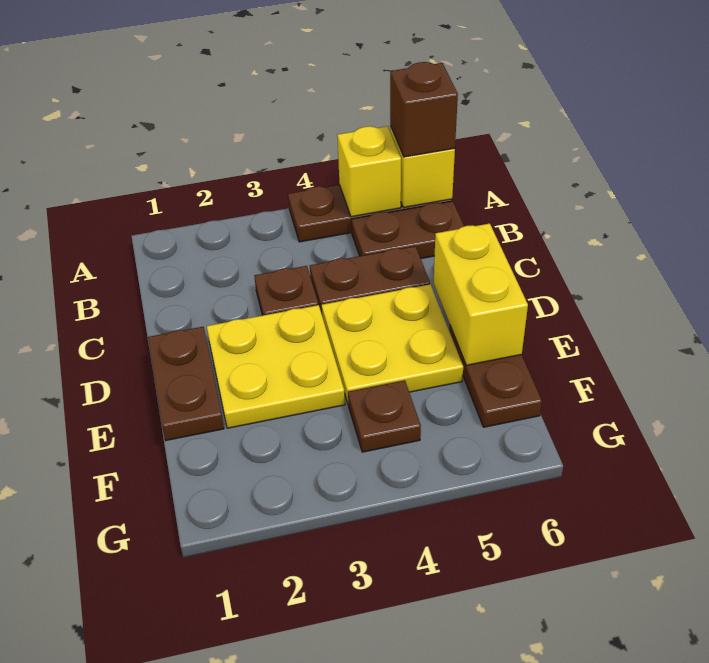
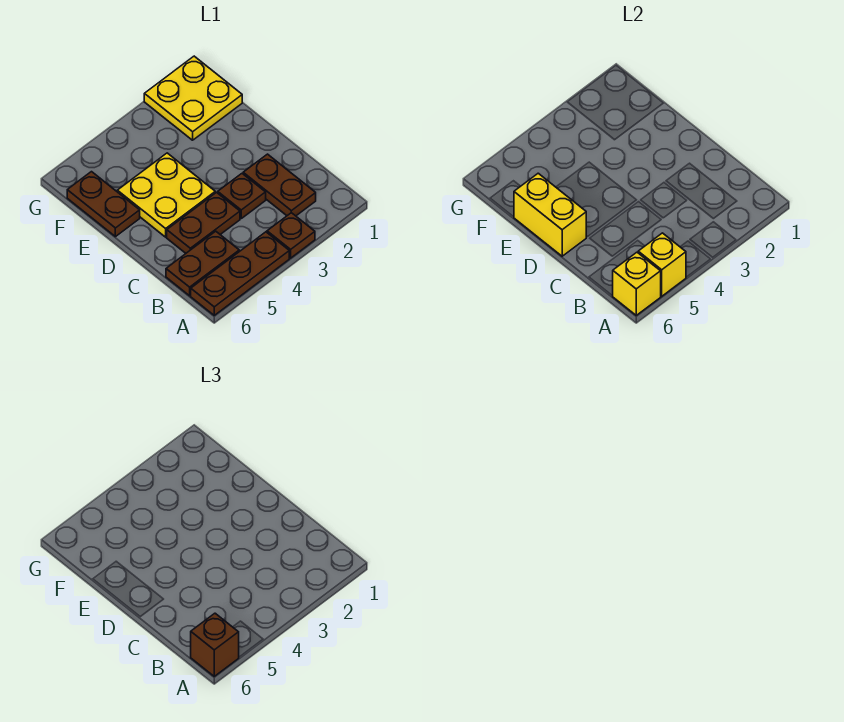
brown plate D1:E1 level 1 -> brown plate B2:C2 level 1
yellow plate D2:E3 level 1 -> yellow plate F1:G2 level 1
brown plate F4 level 1 -> brown plate A3 level 1

